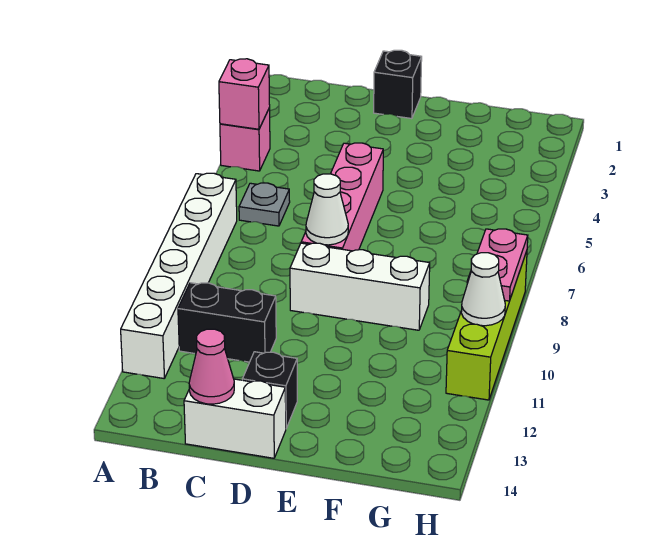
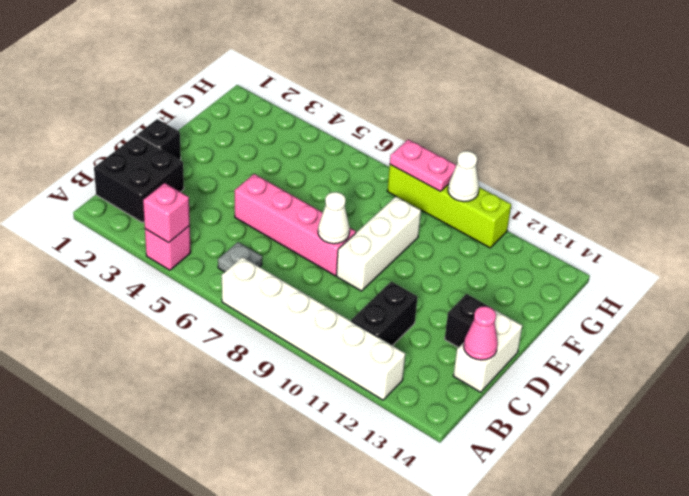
none -> black brick B1:C2 level 1

